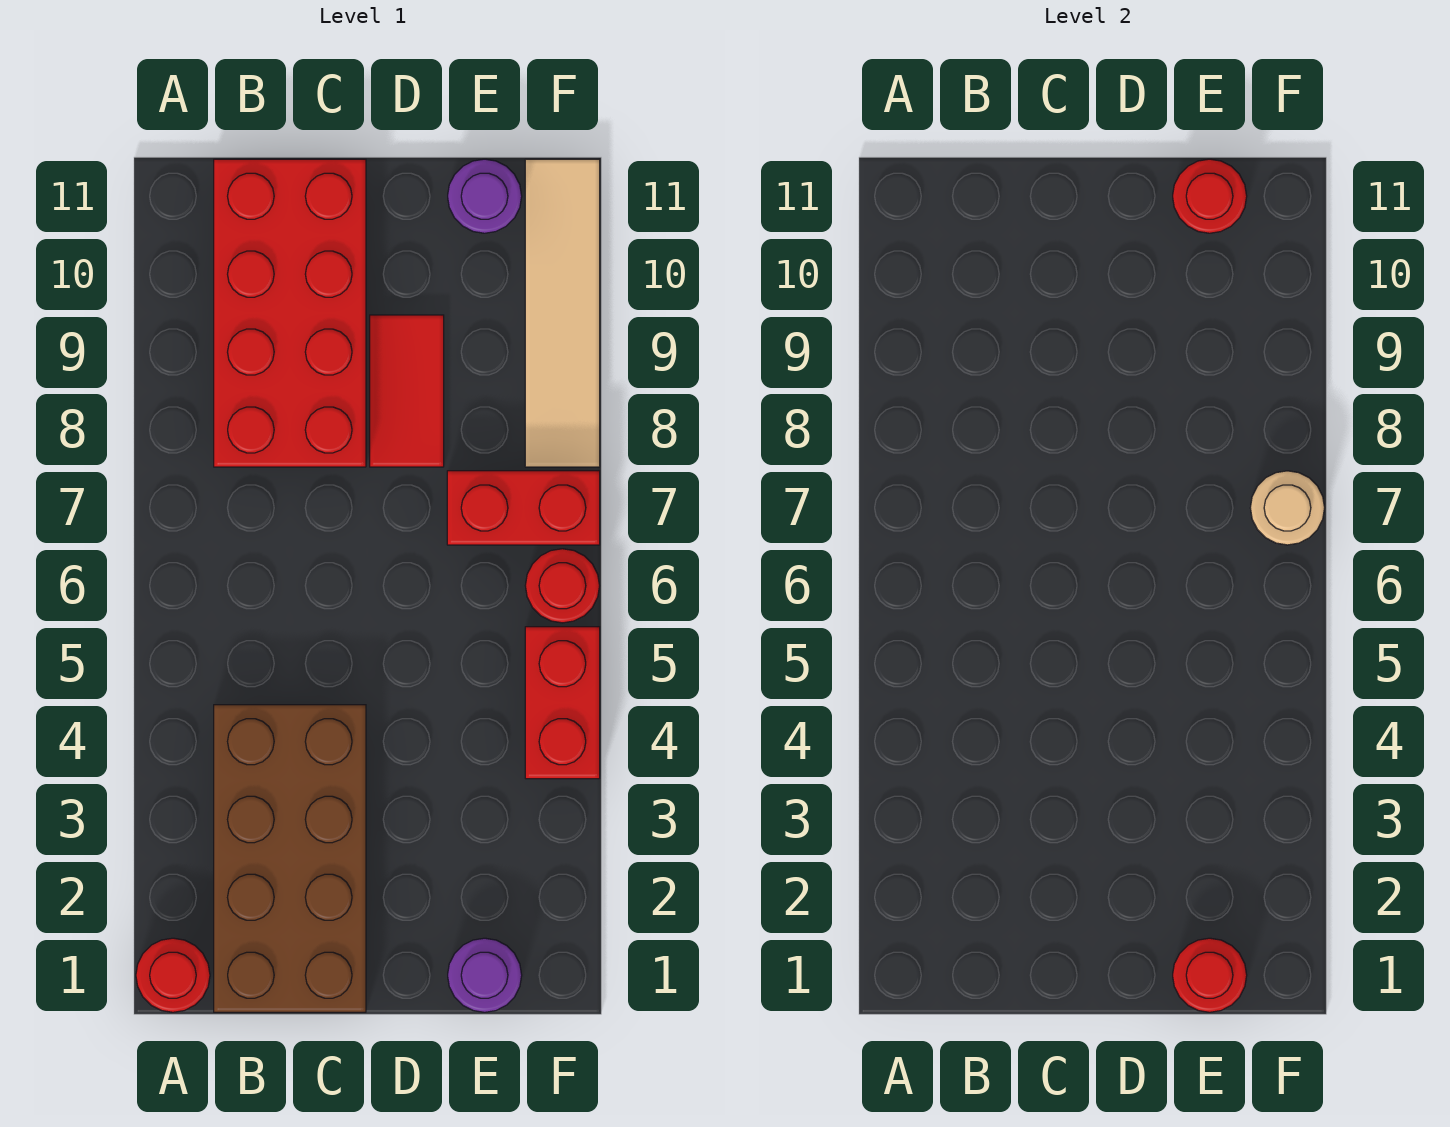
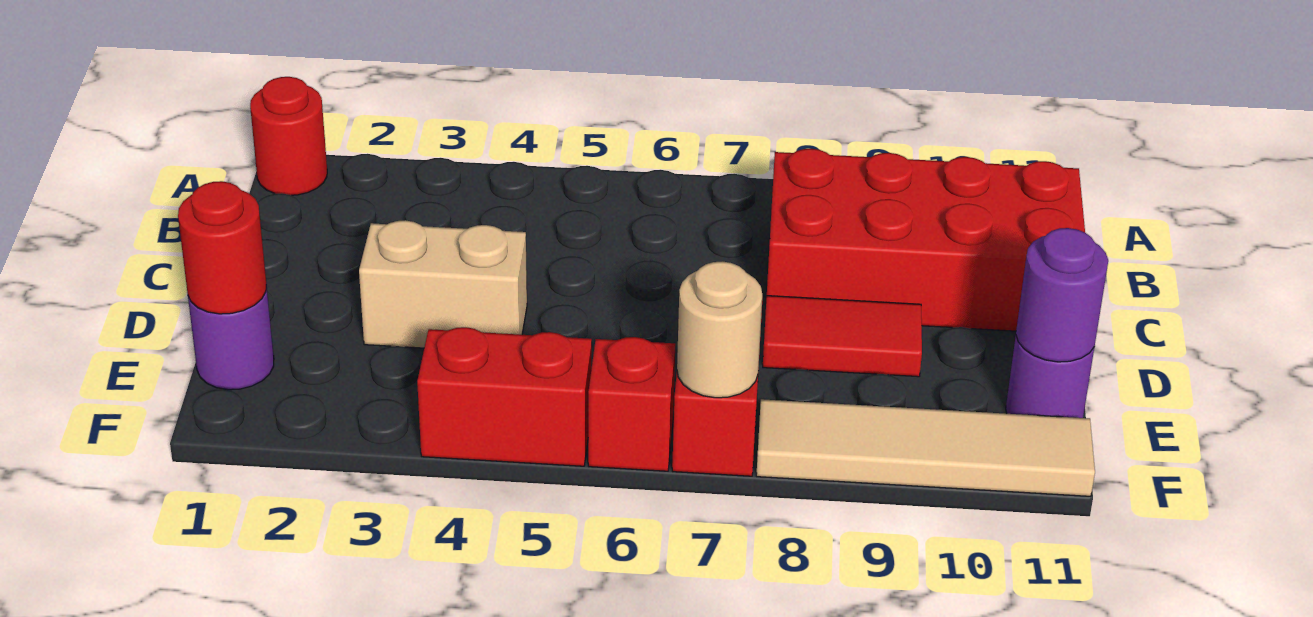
brown brick B1:C4 level 1 -> none
none -> tan brick D3:D4 level 1
red round brick E11 level 2 -> purple round brick E11 level 2
red round brick F6 level 1 -> red brick F6 level 1

